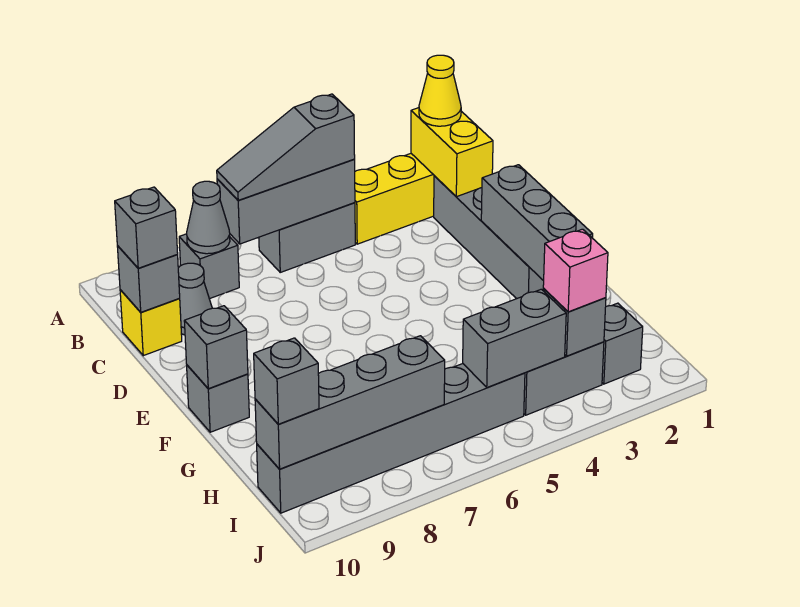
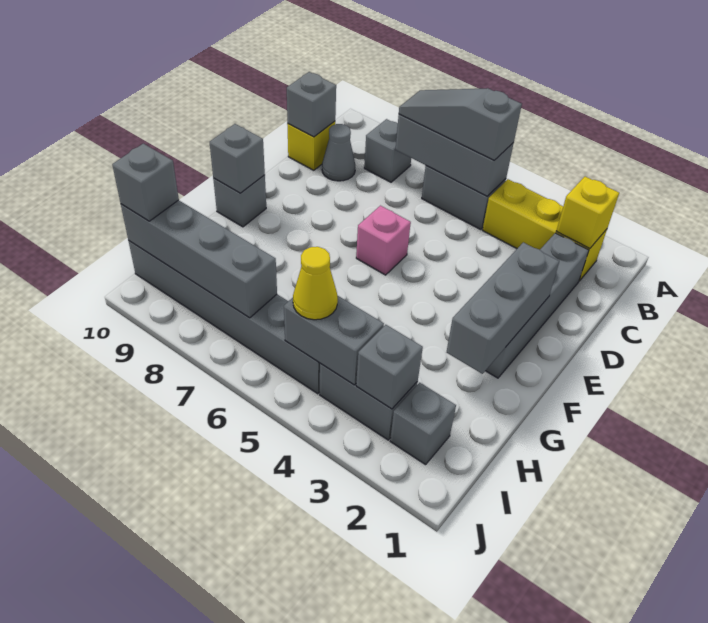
yellow brick B2:C2 level 2 -> yellow brick B2 level 2
yellow cone B2 level 3 -> yellow cone I5 level 3
grey cone B8 level 2 -> none
grey brick C10 level 3 -> none
pink brick I3 level 3 -> pink brick E6 level 1

